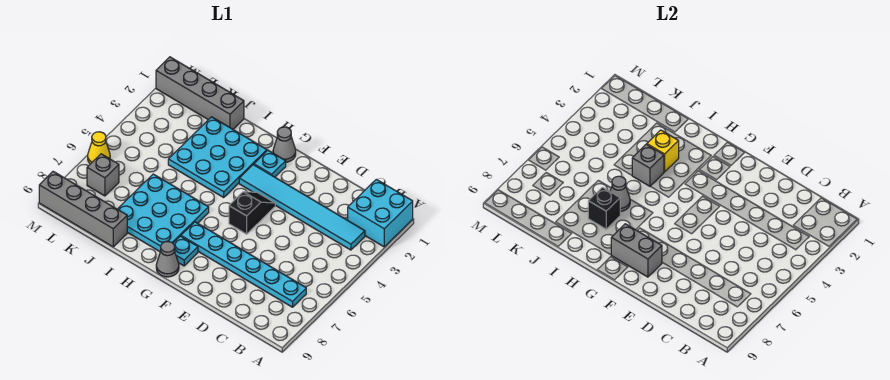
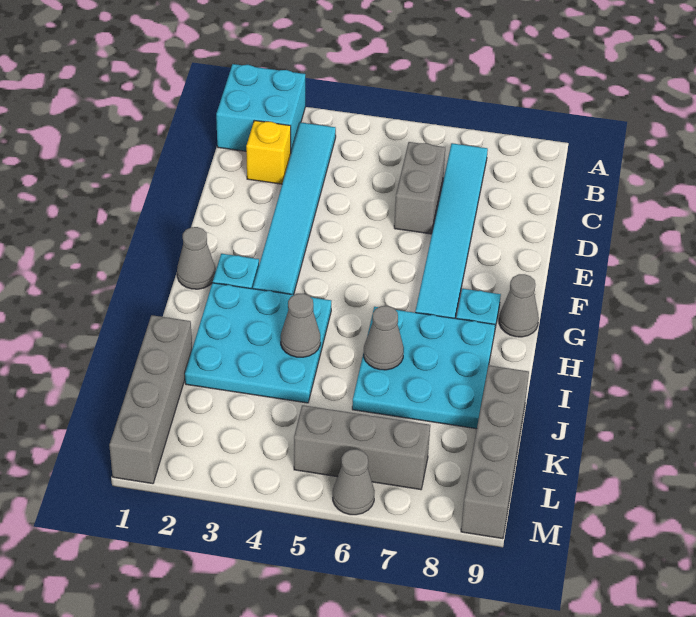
cyan plate B7:G7 level 1 -> cyan tile B7:G7 level 1
black slope F4:F5 level 1 top 5 -> none
grey brick F8:G8 level 2 -> grey brick C6:D6 level 1
yellow brick I3 level 2 -> yellow brick C2 level 1
grey brick I4 level 2 -> grey cone I4 level 2
black brick I7 level 2 -> none
grey brick L7 level 1 -> grey brick L5:L7 level 1
yellow cone M6 level 1 -> grey cone M6 level 1

